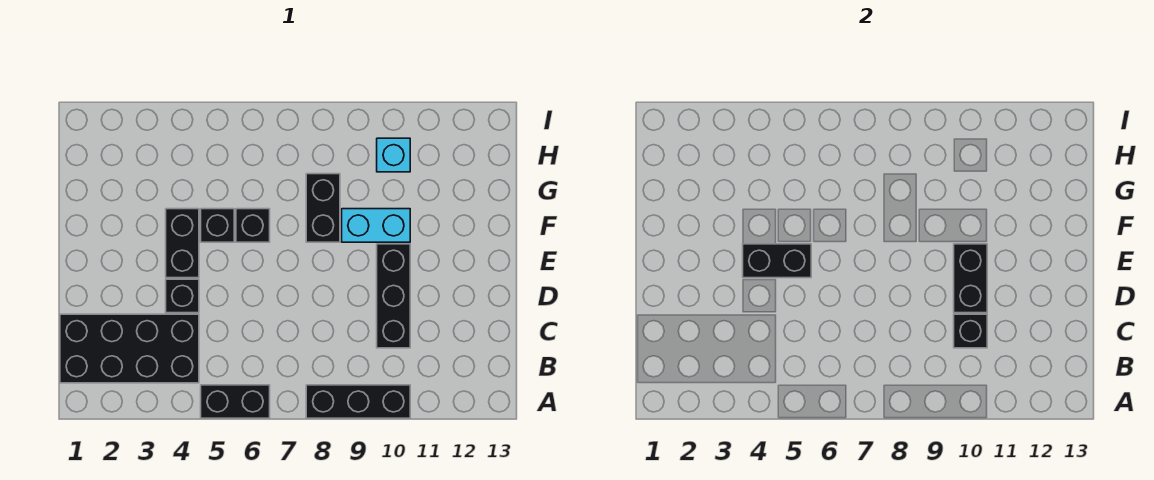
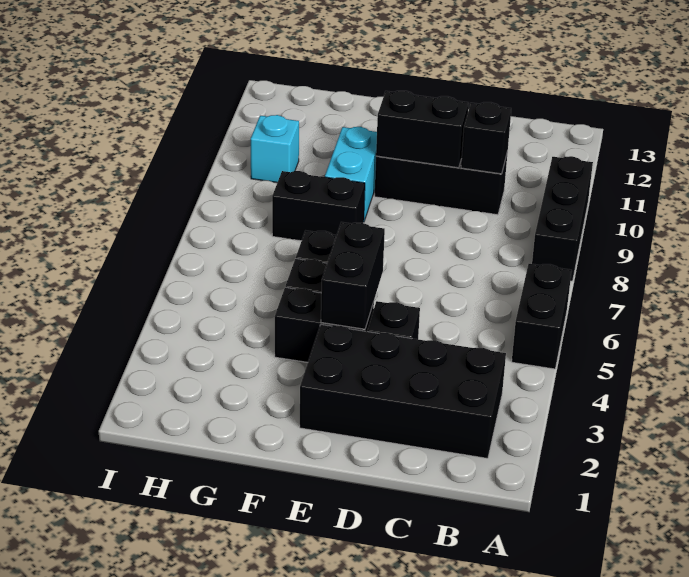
black brick B1:C4 level 1 -> black brick B2:E3 level 1

